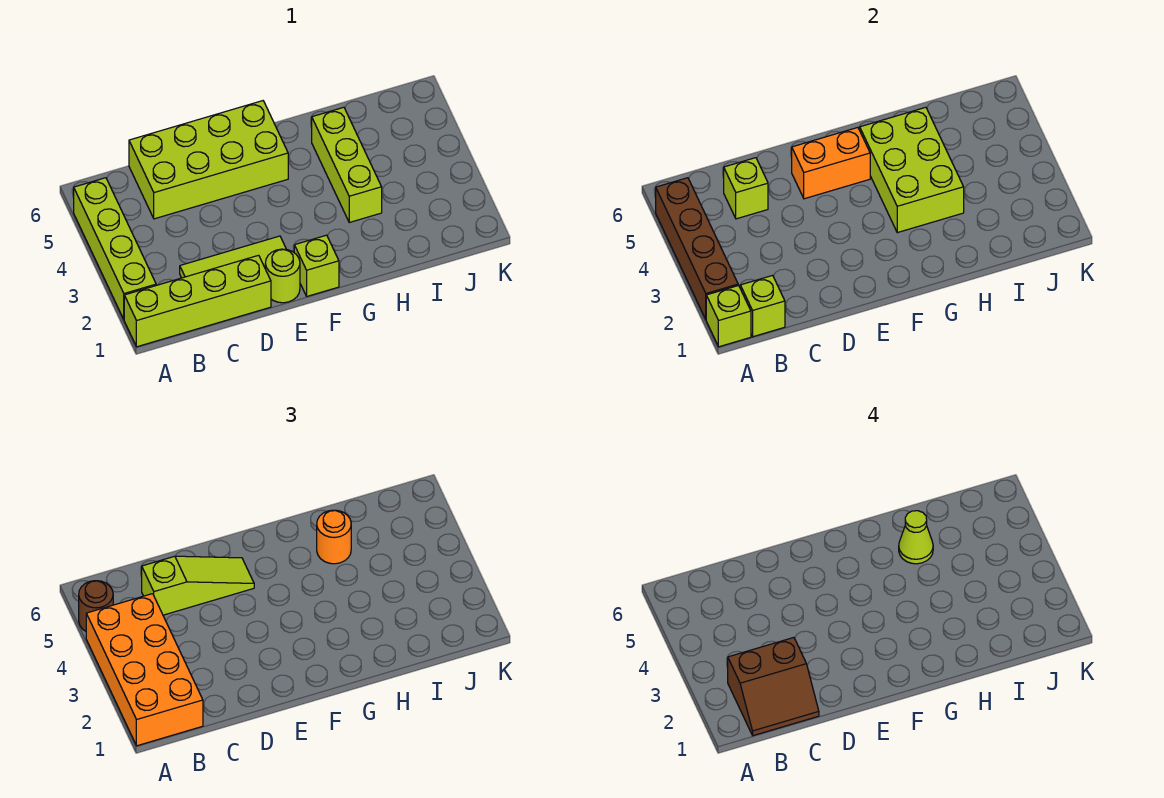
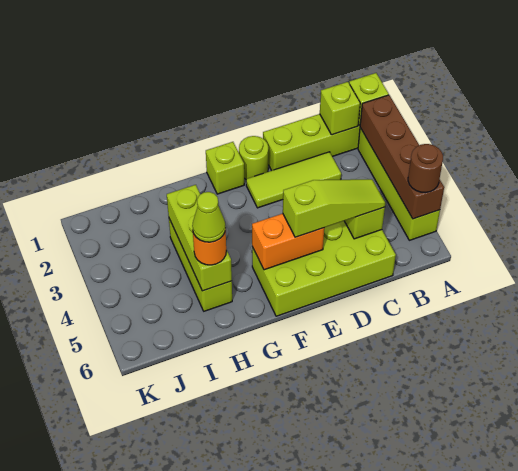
orange brick A1:B4 level 3 -> none
brown slope B1:C2 level 4 top 2 -> none
lime slope C5:E5 level 3 top C -> lime slope C5:E5 level 3 top E
lime brick G3:H5 level 2 -> lime brick H3:H5 level 2

